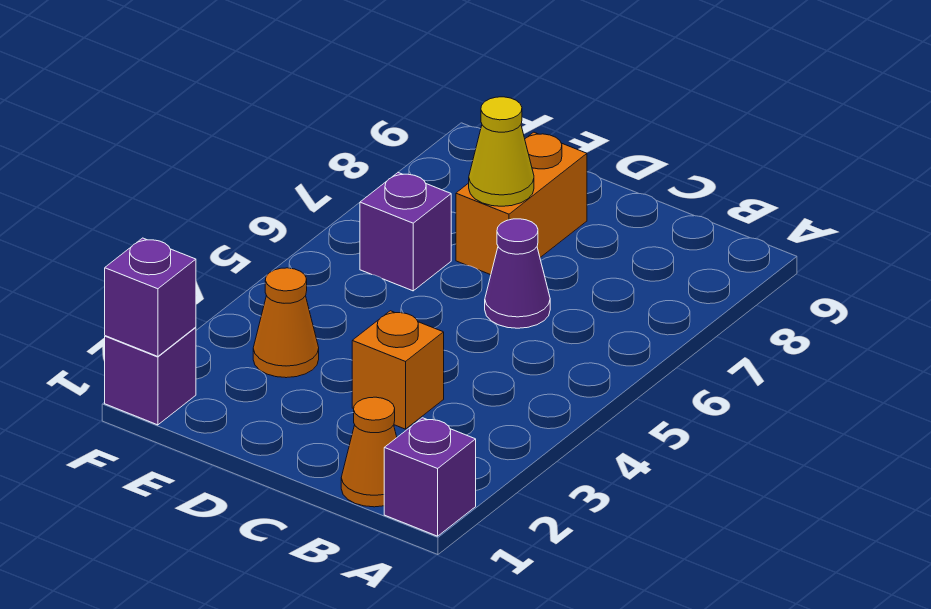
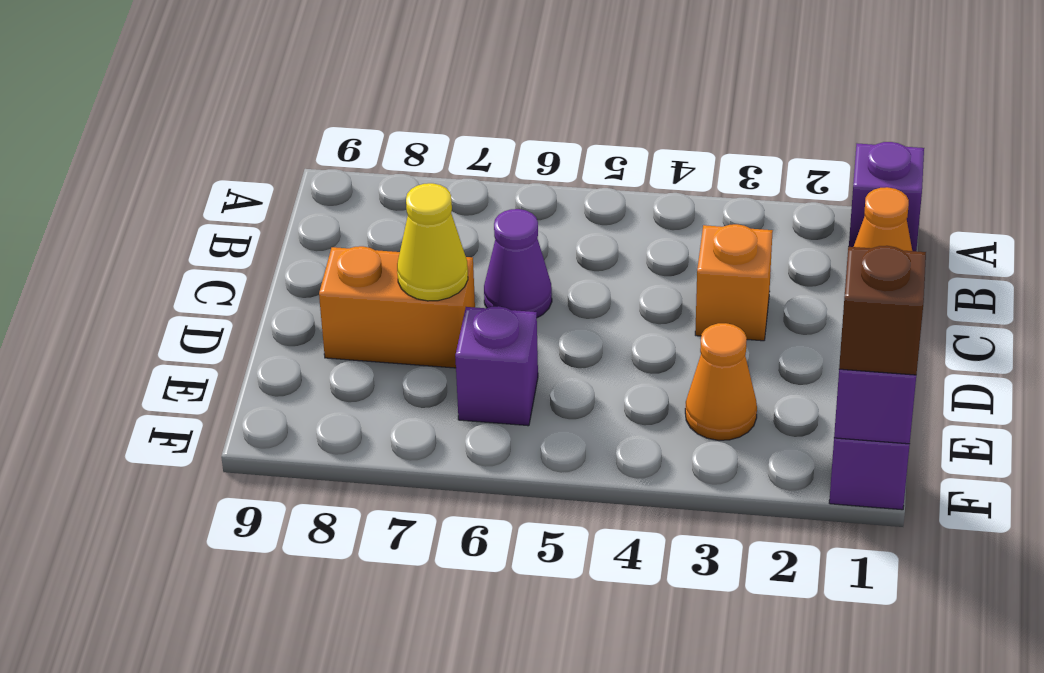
none -> brown brick F1 level 3

